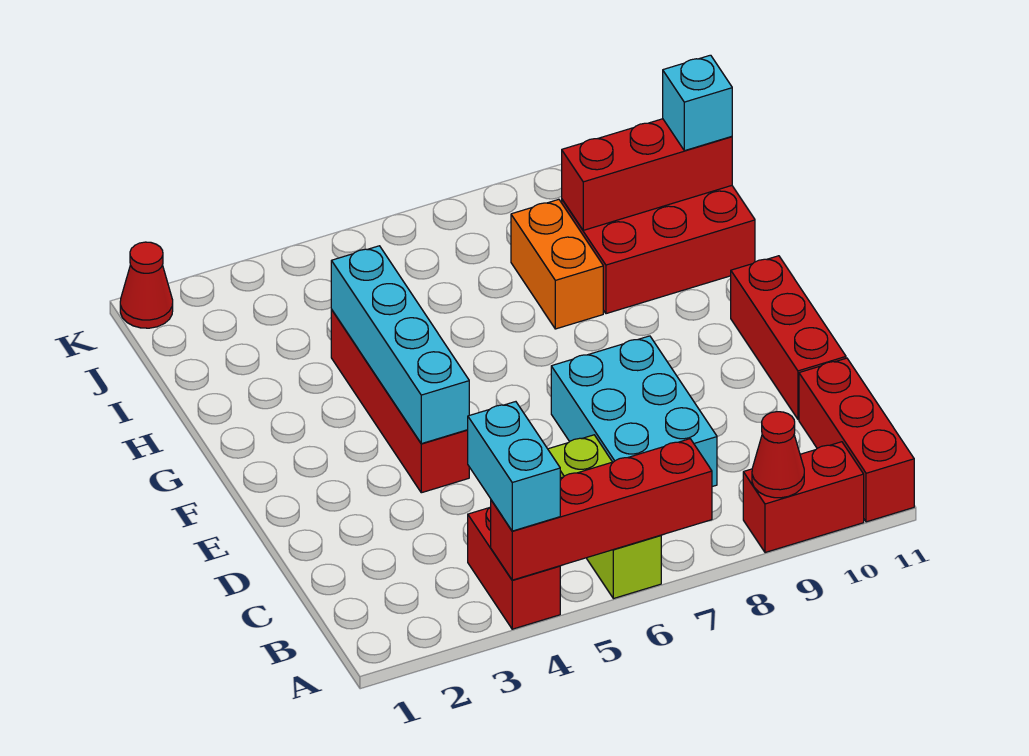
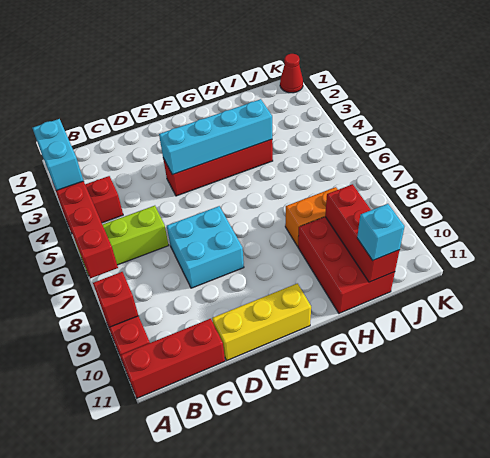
cyan brick A4:B4 level 3 -> cyan brick A3:A4 level 3
red cone A9 level 2 -> red brick A9 level 2
cyan brick C7:E8 level 1 -> cyan brick D7:E8 level 1
red brick D11:F11 level 1 -> yellow brick D11:F11 level 1

